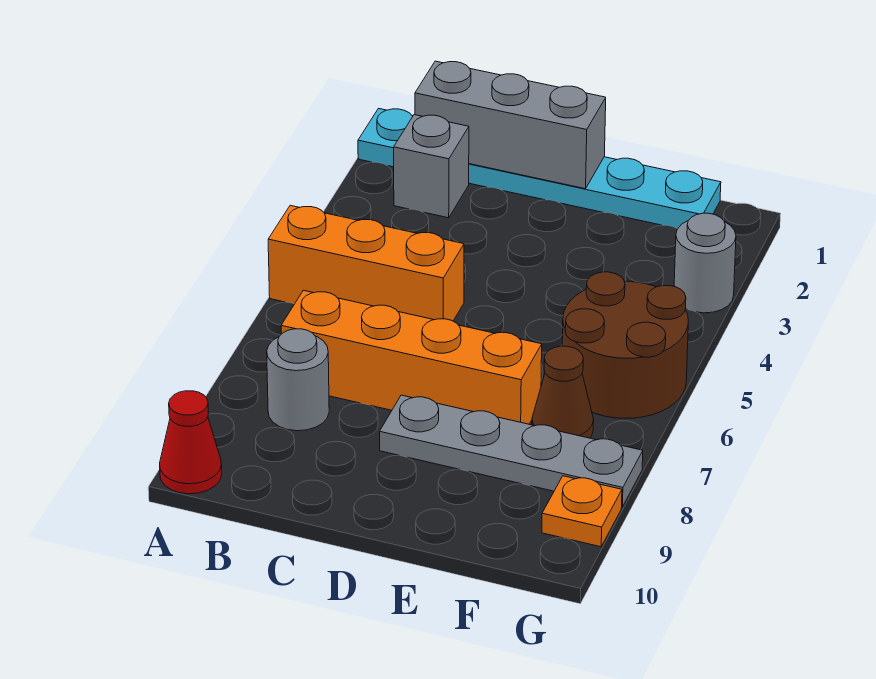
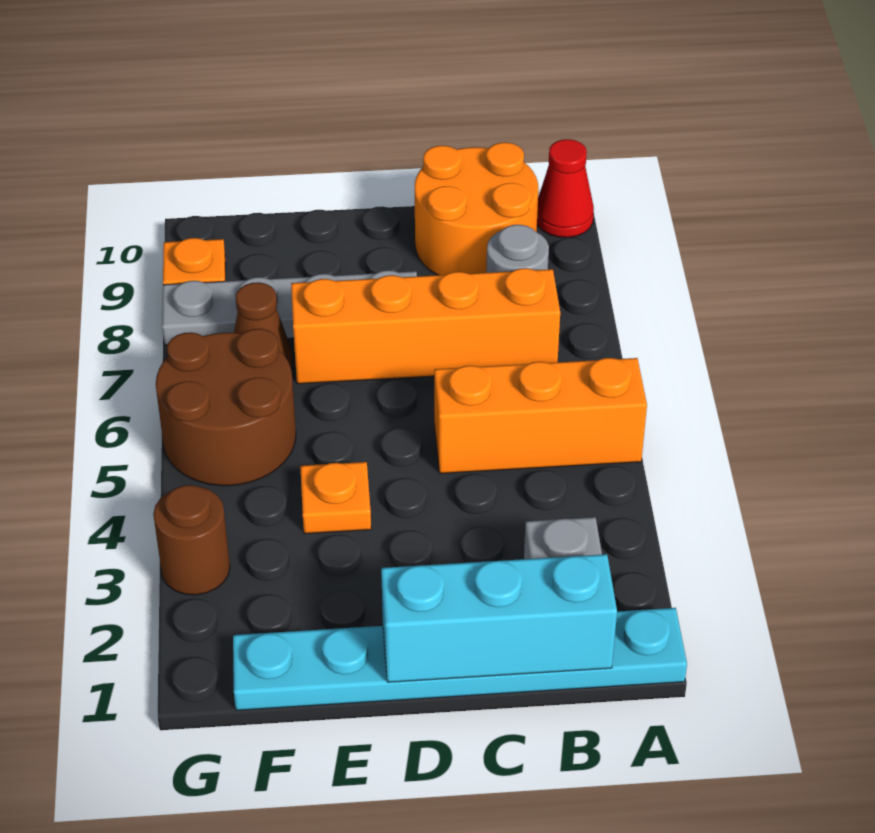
grey brick B1:D1 level 2 -> cyan brick B1:D1 level 2
none -> orange round brick B9:C10 level 1
none -> orange plate E4 level 1
grey round brick G3 level 1 -> brown round brick G3 level 1

